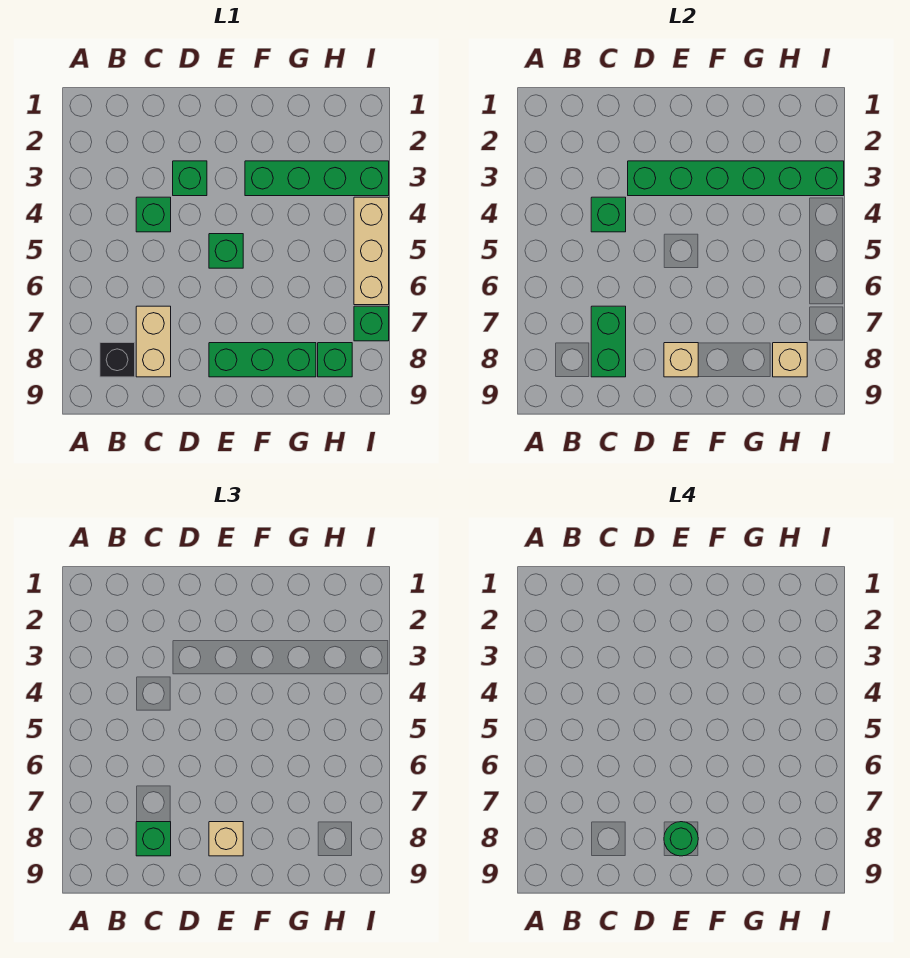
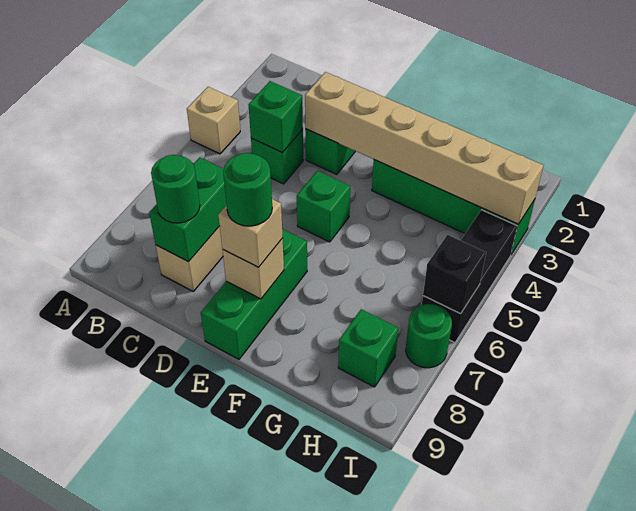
black brick B8 level 1 -> black brick I6 level 2
green brick C8 level 3 -> green round brick C8 level 3
green brick D3:I3 level 2 -> tan brick D3:I3 level 2
green brick E8:G8 level 1 -> green brick E7:E9 level 1
tan brick H8 level 2 -> tan brick A4 level 1
tan brick I4:I6 level 1 -> black brick I4:I6 level 1
green brick I7 level 1 -> green round brick I7 level 1

